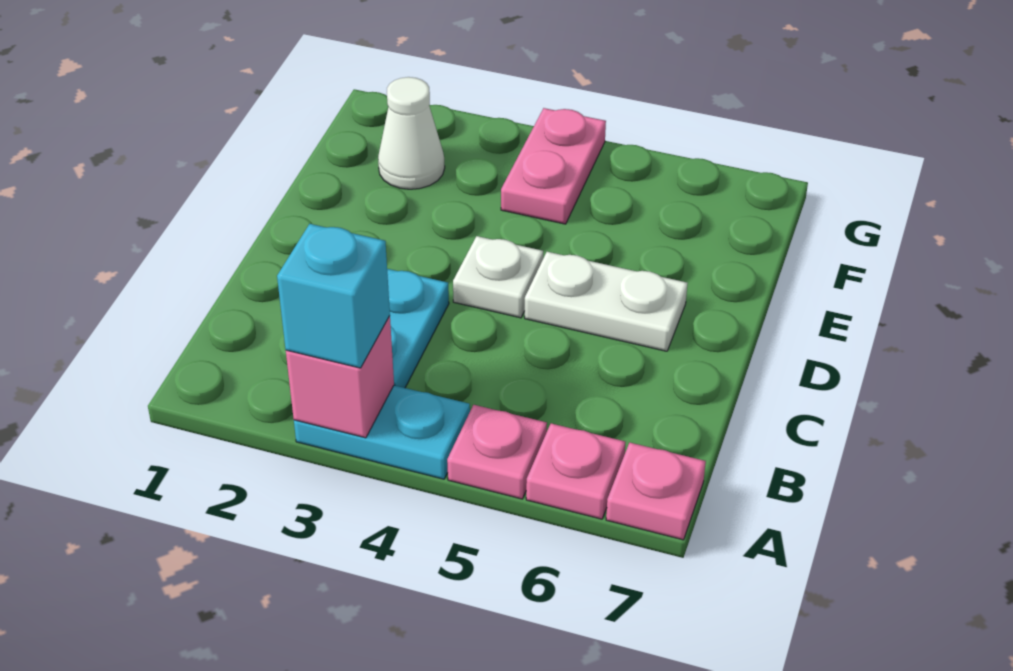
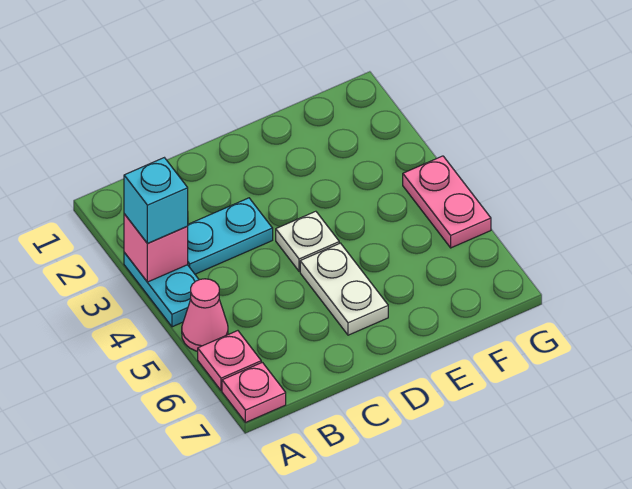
pink plate A5 level 1 -> pink cone A5 level 1
white cone F2 level 1 -> none
pink plate F4:G4 level 1 -> pink plate G4:G5 level 1

